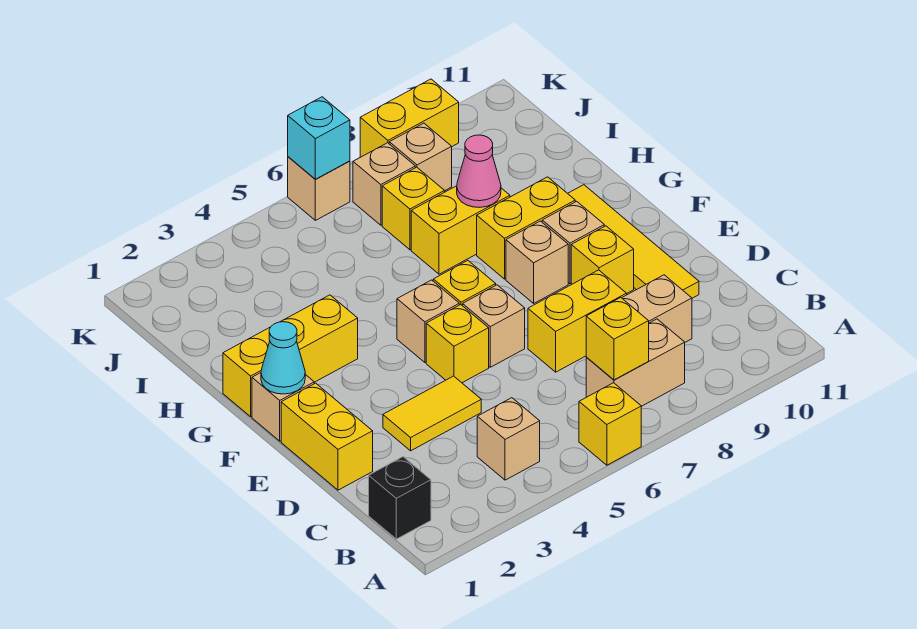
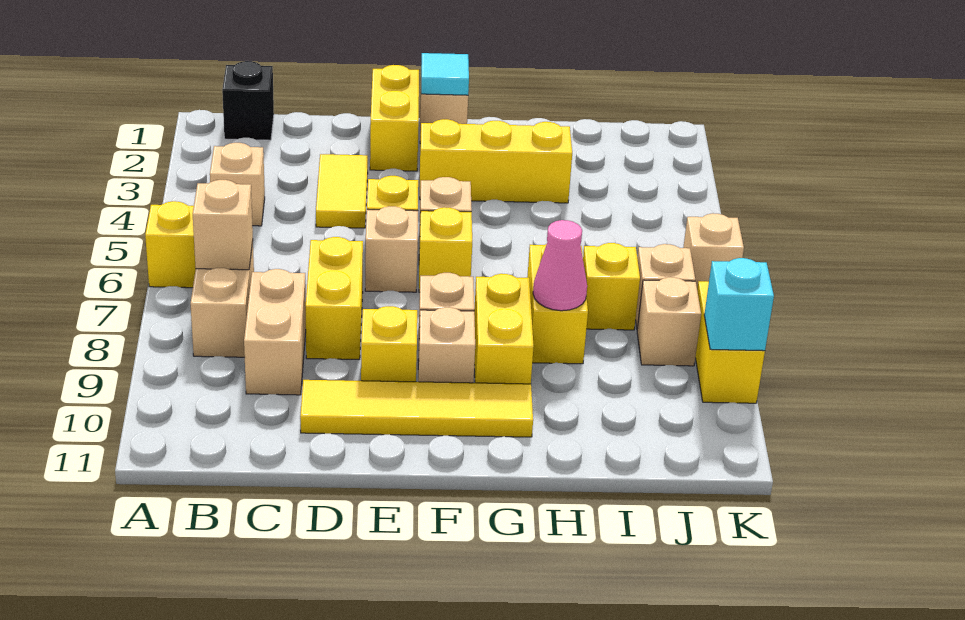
yellow brick B7 level 2 -> tan brick B7 level 2
yellow brick D1:E1 level 1 -> yellow brick E1:E2 level 1
cyan cone F1 level 2 -> cyan tile F1 level 2
yellow brick G1:G3 level 1 -> yellow brick F3:H3 level 1
cyan brick K6 level 2 -> cyan brick K9 level 2

